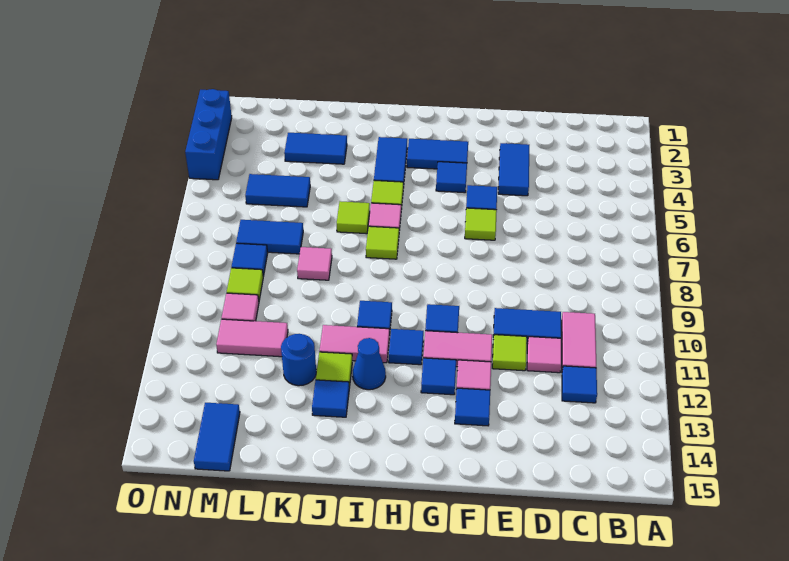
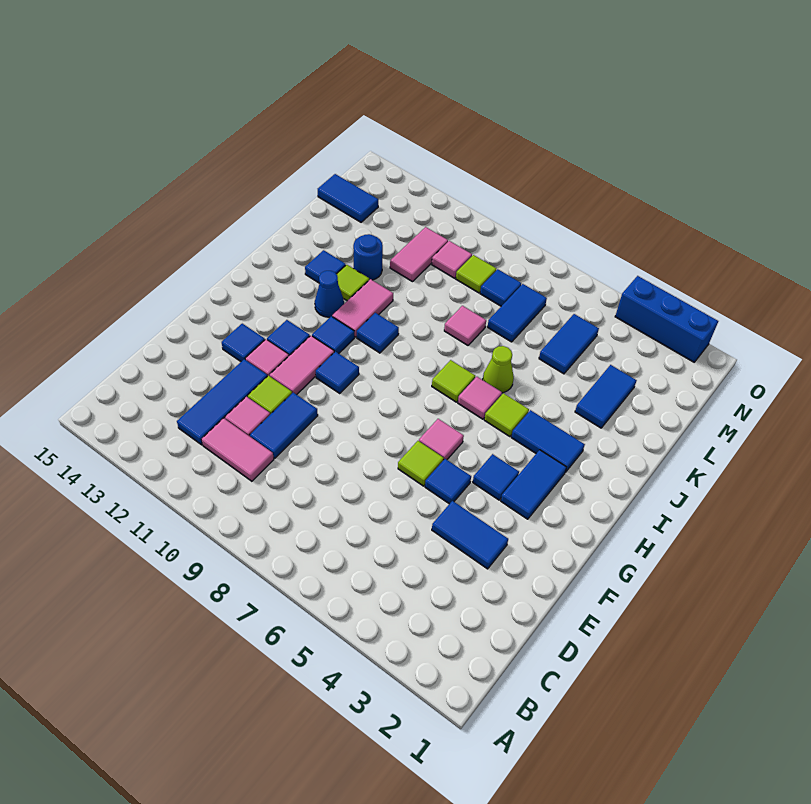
blue tile C12 level 1 -> blue tile C12:E12 level 1
none -> pink tile G6 level 1
lime tile J6 level 1 -> lime cone J6 level 1

